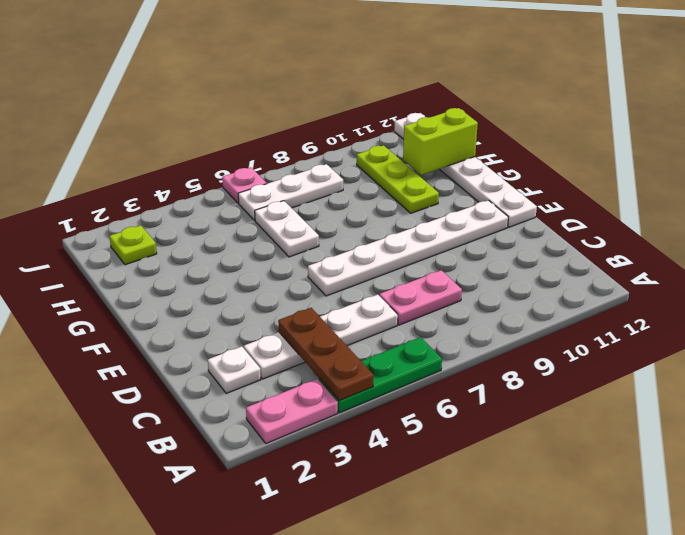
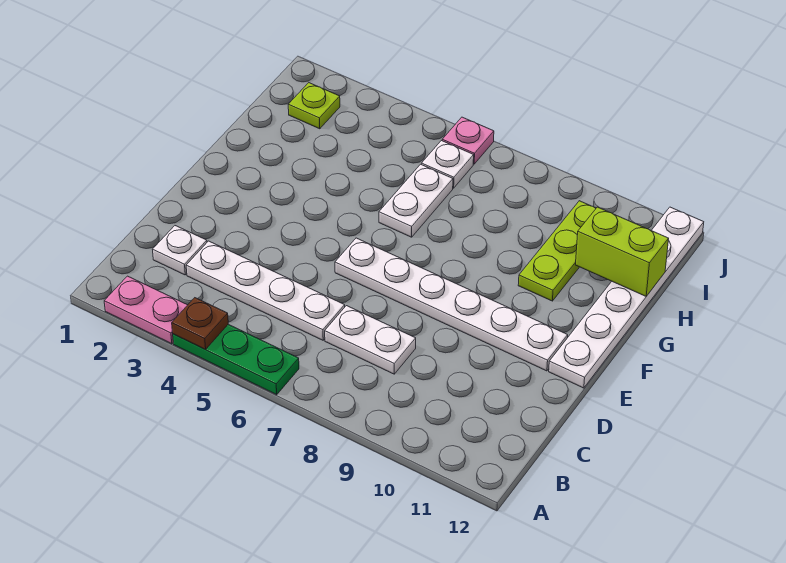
brown plate A4:C4 level 2 -> brown plate A4 level 2
pink plate C7:C8 level 1 -> white plate C7:C8 level 1
white plate I6:I8 level 1 -> white plate I6 level 1

